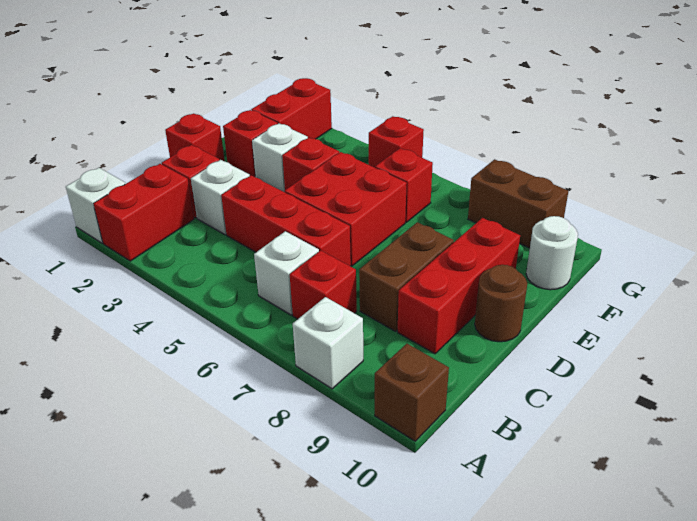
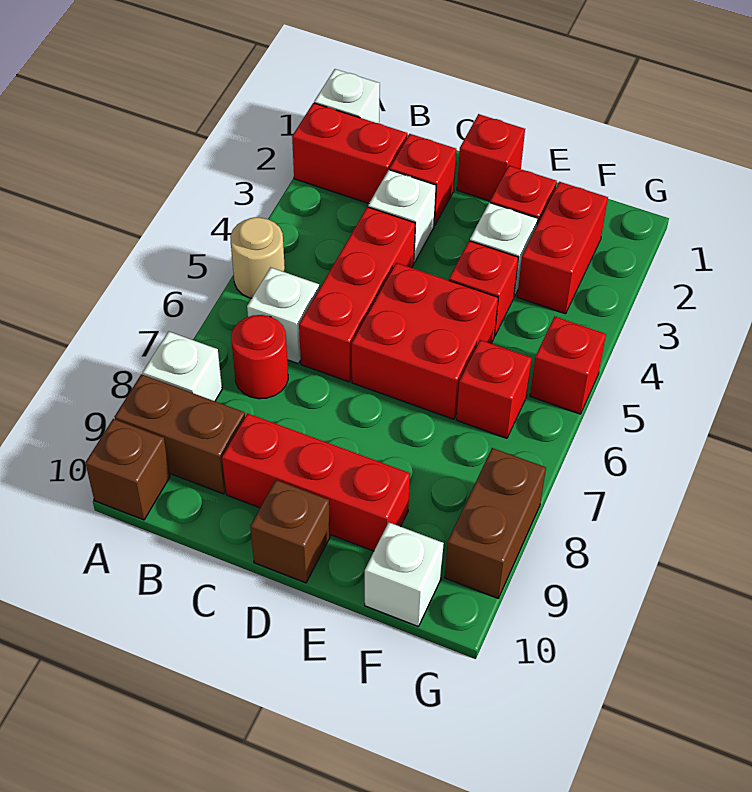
none -> tan round brick A5 level 1
red brick B7 level 1 -> red round brick B7 level 1
brown brick C8:D8 level 1 -> brown brick A9:B9 level 1
brown round brick D10 level 1 -> brown brick D10 level 1
red brick F2:G2 level 1 -> red brick F2:F3 level 1
white round brick F10 level 1 -> white brick F10 level 1

